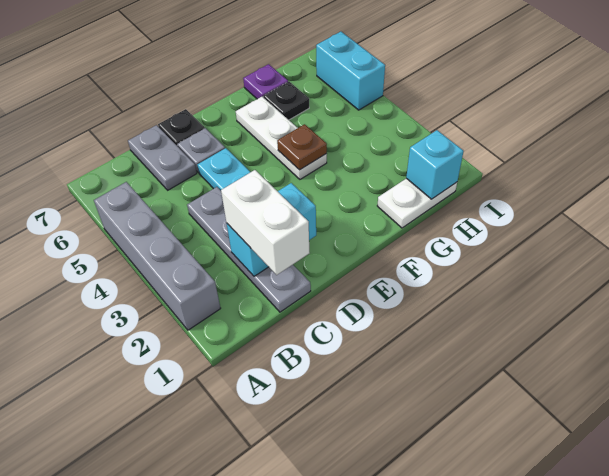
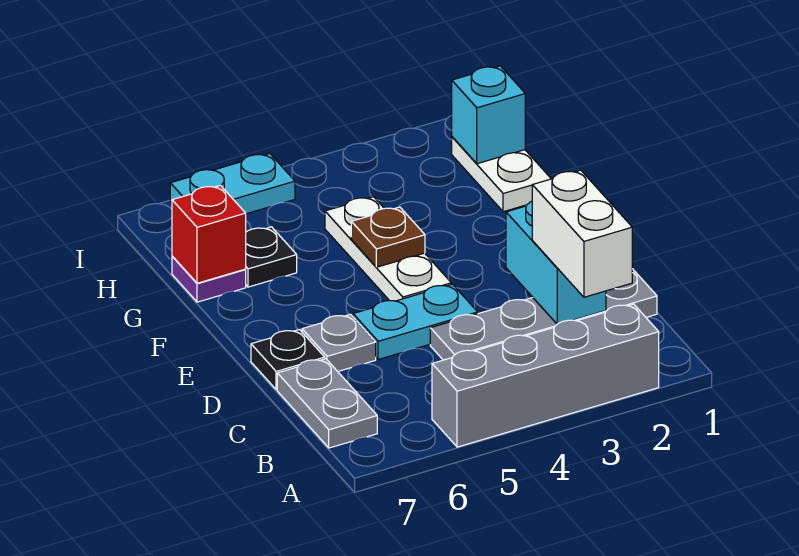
white brick C1:C2 level 3 -> white brick B2:C2 level 3
grey plate C6:C7 level 1 -> grey plate B7:C7 level 1
white plate F4:F6 level 1 -> white plate E4:G4 level 1
none -> red brick G7 level 2
cyan brick I5:I6 level 1 -> cyan plate I5:I6 level 1

